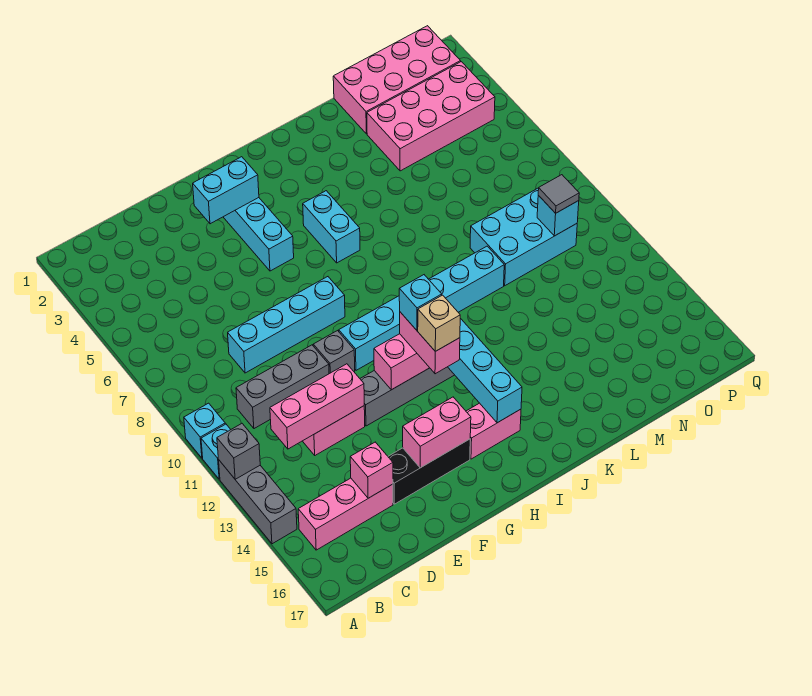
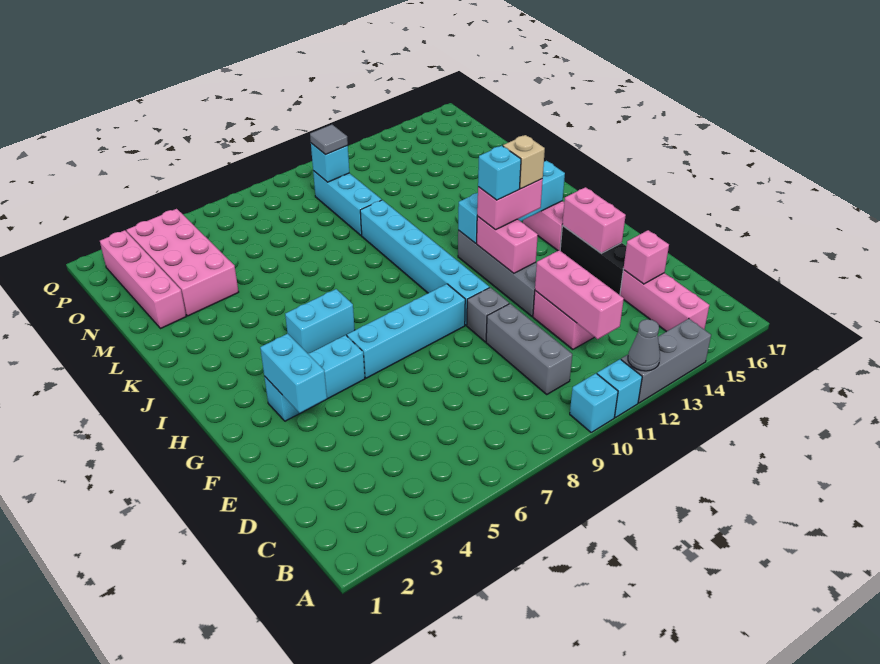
grey brick A12 level 2 -> grey cone A12 level 2
cyan brick D8:G8 level 1 -> cyan brick G6:G9 level 1
pink brick M1:P2 level 1 -> pink brick M2:P2 level 1
cyan brick M9:O10 level 1 -> cyan brick M10:O10 level 1

